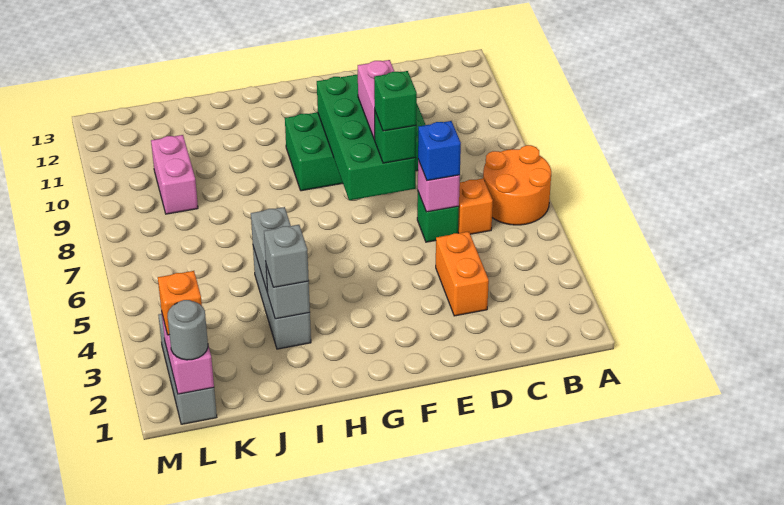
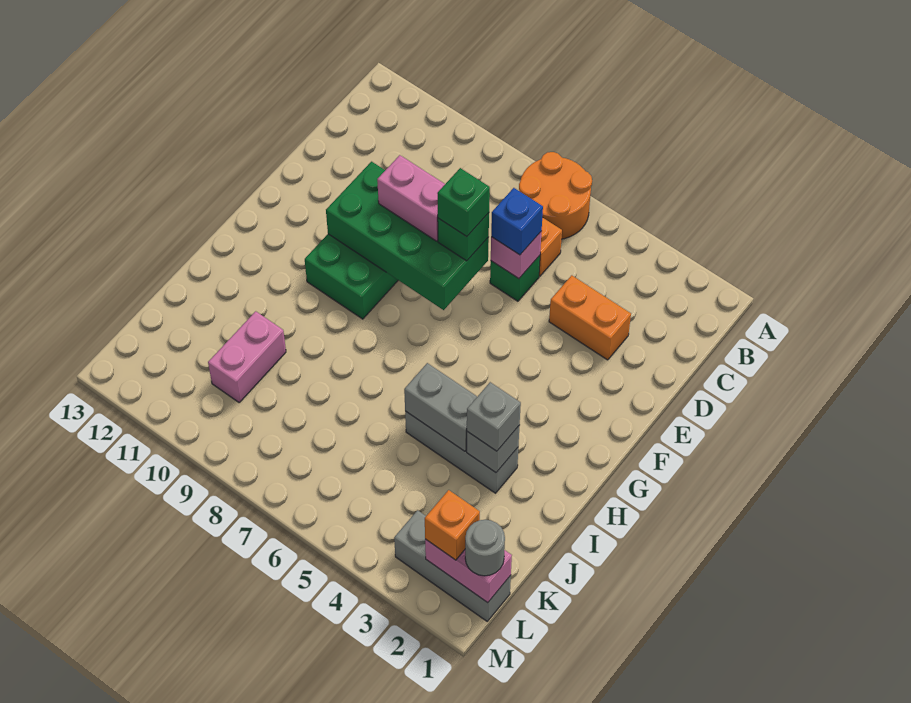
pink brick K9:K10 level 1 -> pink brick J10:K10 level 1

